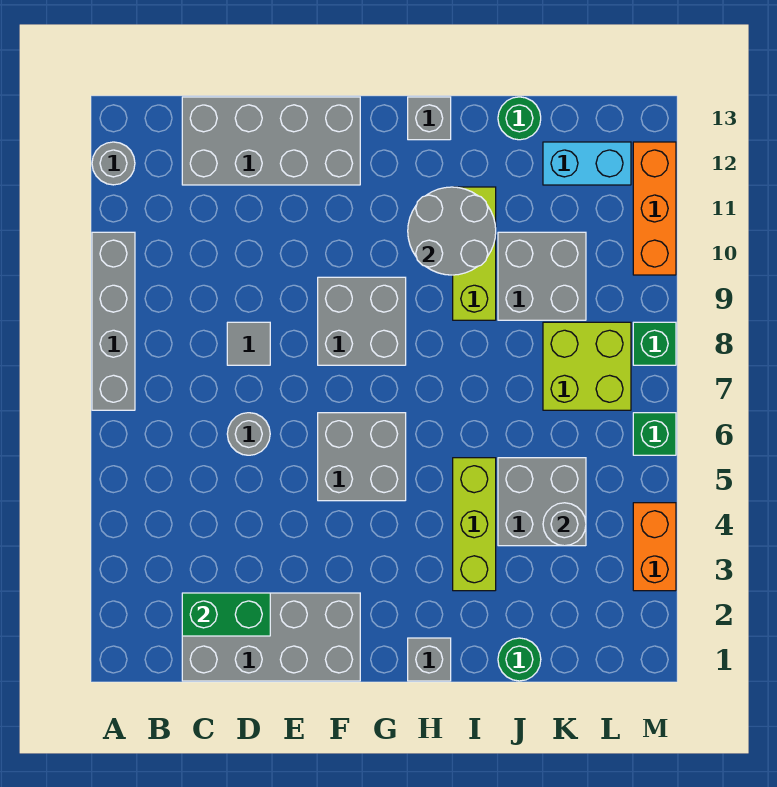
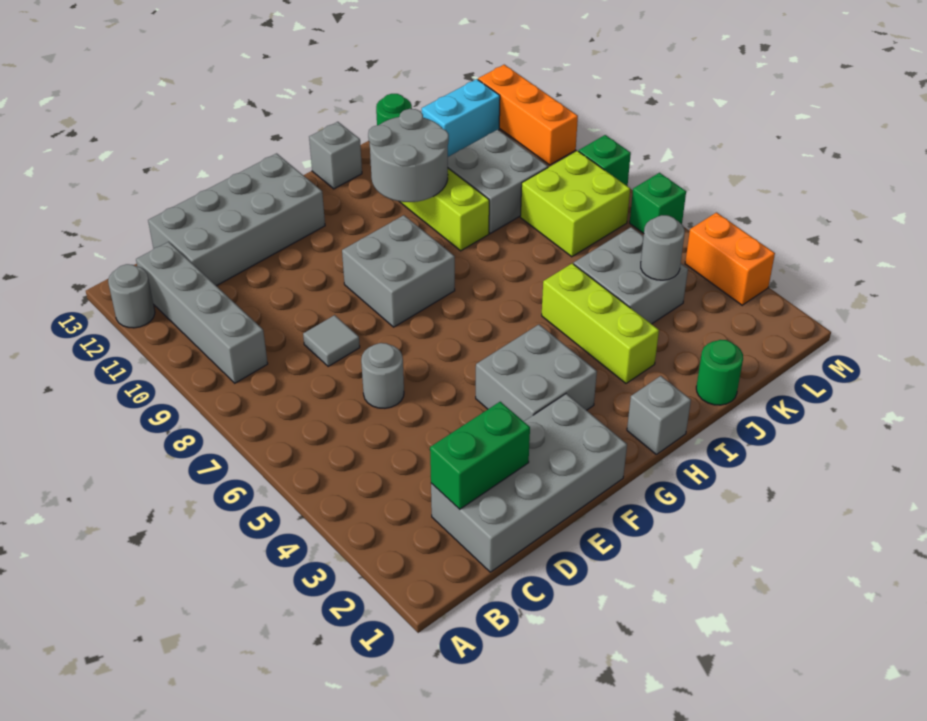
grey brick A7:A10 level 1 -> grey brick B9:B12 level 1
grey brick F5:G6 level 1 -> grey brick F3:G4 level 1

